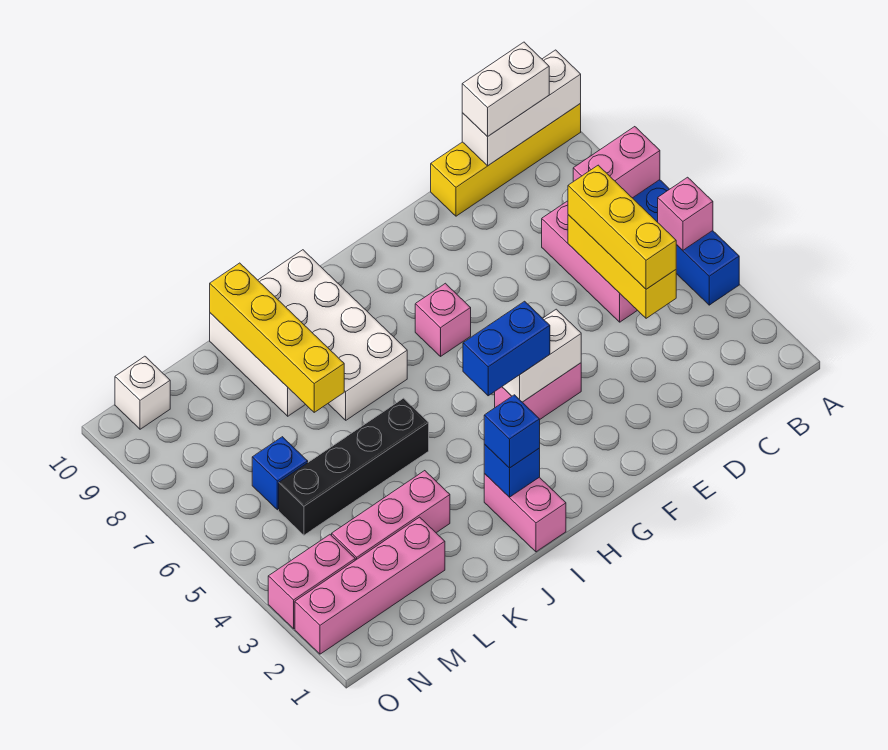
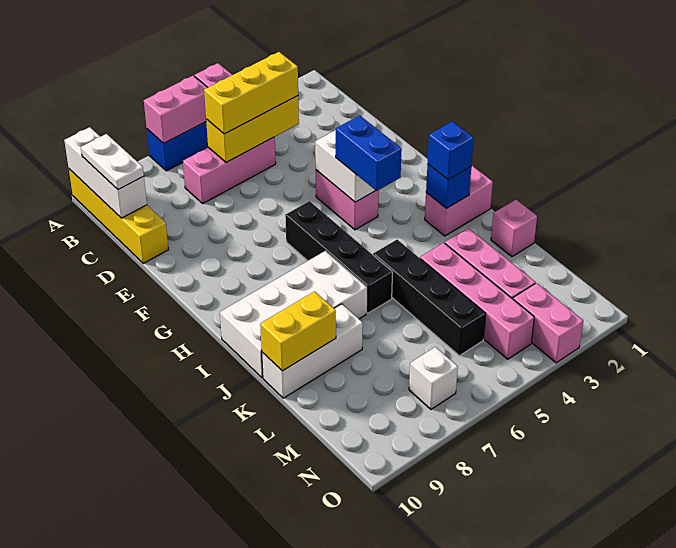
pink brick A7:B7 level 2 -> pink brick A6:A7 level 2
white brick B10:C10 level 3 -> white plate B10:C10 level 3
none -> black brick G6:J6 level 1
pink brick G7 level 1 -> pink brick K1 level 1
yellow brick K7:K10 level 2 -> yellow brick K9:K10 level 2
pink brick L2:O2 level 1 -> pink brick K4:N4 level 1
blue brick M6 level 1 -> none
white brick N10 level 1 -> white brick N7 level 1

